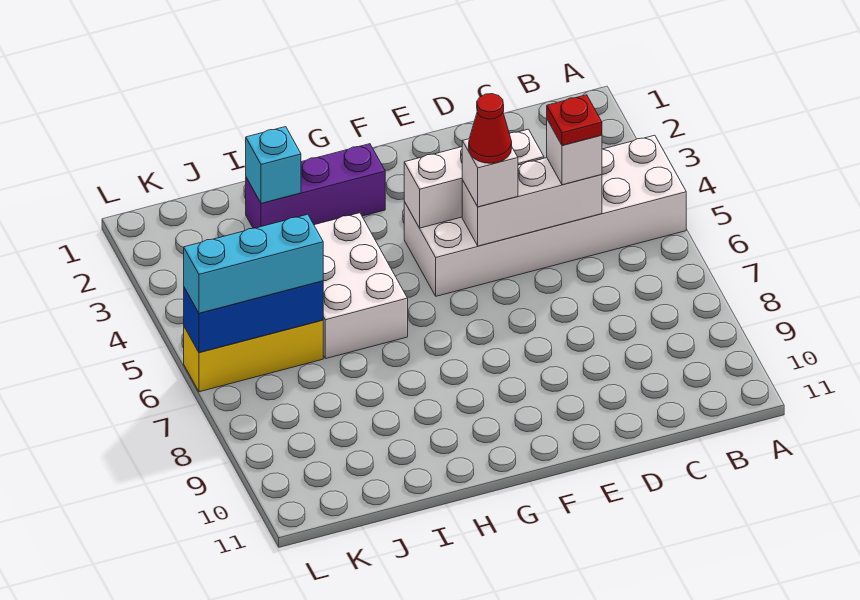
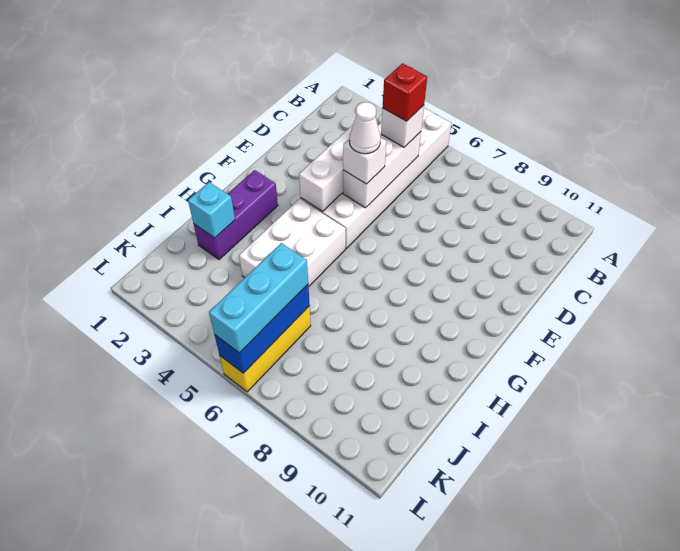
red plate C5 level 4 -> red brick C5 level 4
red cone E5 level 4 -> white cone E5 level 4
white brick H4:I6 level 1 -> white brick G4:I5 level 1

